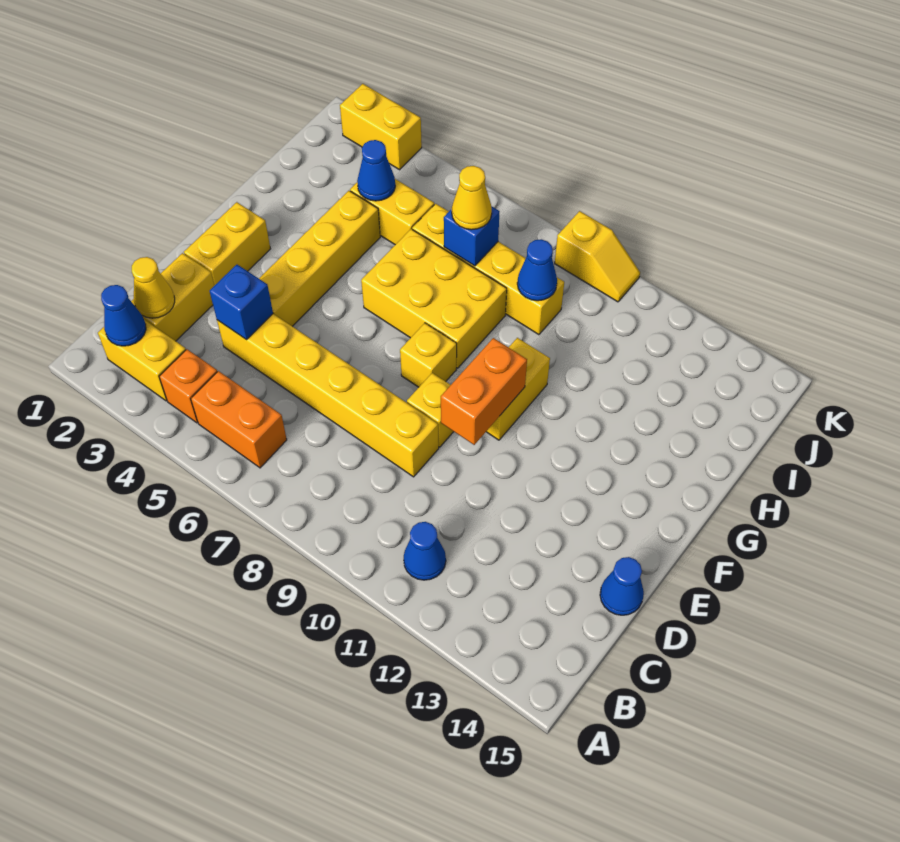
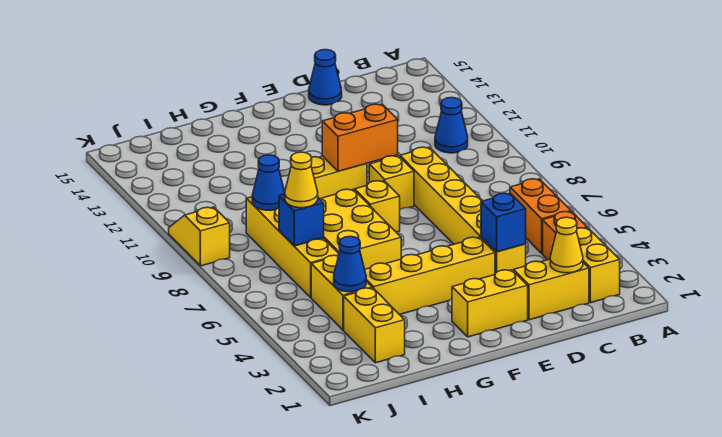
blue cone B2 level 2 -> none
yellow brick K2:K3 level 1 -> yellow brick I2:I3 level 1

